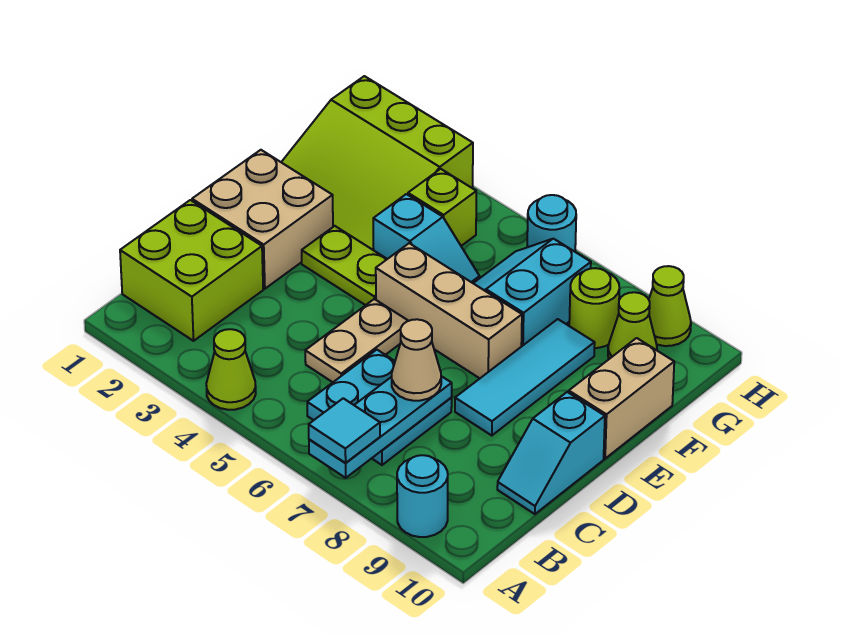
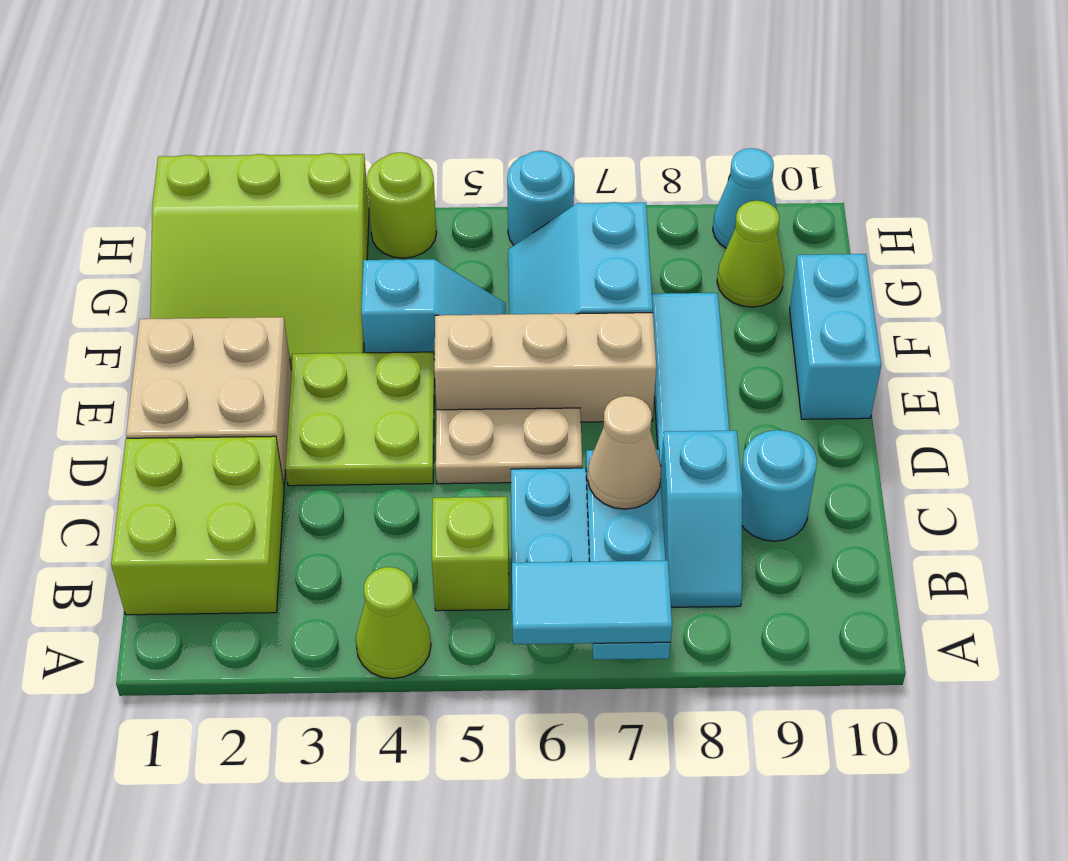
cyan tile A7 level 3 -> cyan tile A6:A7 level 3
cyan round brick A9 level 1 -> cyan round brick C9 level 1
tan plate C5:D5 level 1 -> tan plate D5:D6 level 1
cyan slope C10:D10 level 1 top D -> cyan slope B8:C8 level 1 top C
lime plate E3:E4 level 1 -> lime plate D3:E4 level 1
tan brick E10:F10 level 1 -> cyan brick E10:F10 level 1
lime brick G4 level 1 -> lime brick B5 level 1
lime round brick G8 level 1 -> lime round brick H4 level 1
lime cone H9 level 1 -> cyan cone H9 level 1

